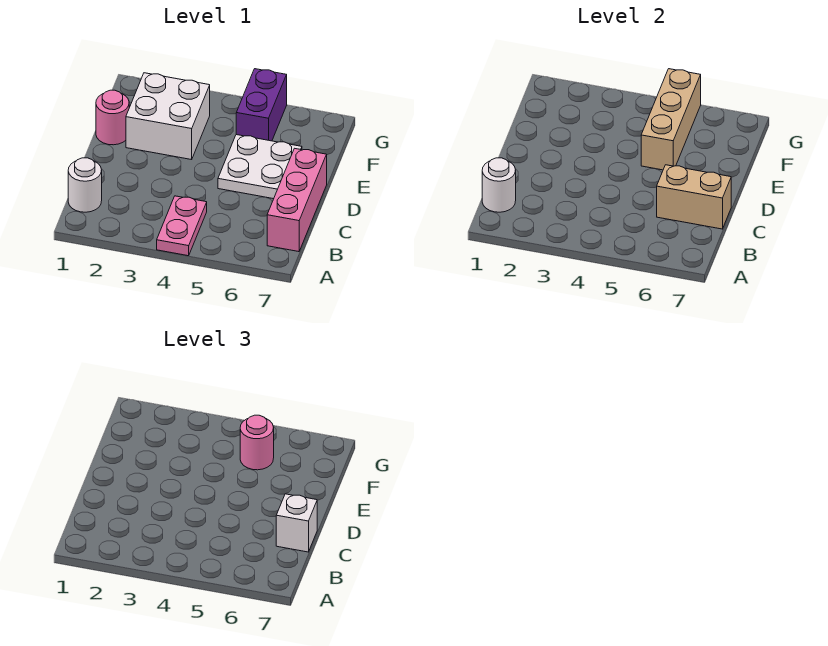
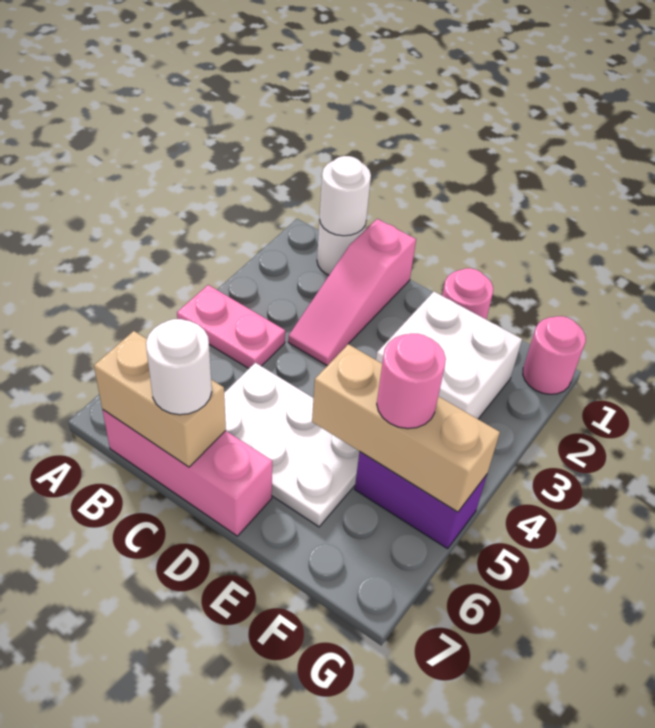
none -> pink slope C1:C3 level 1 top 1
tan brick C6:C7 level 2 -> tan brick B7:C7 level 2
white brick C7 level 3 -> white round brick C7 level 3
white plate D5:E6 level 1 -> white plate C5:E6 level 1
none -> pink round brick G1 level 1

